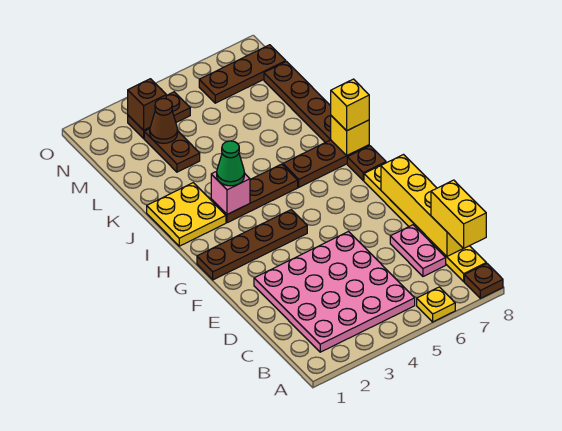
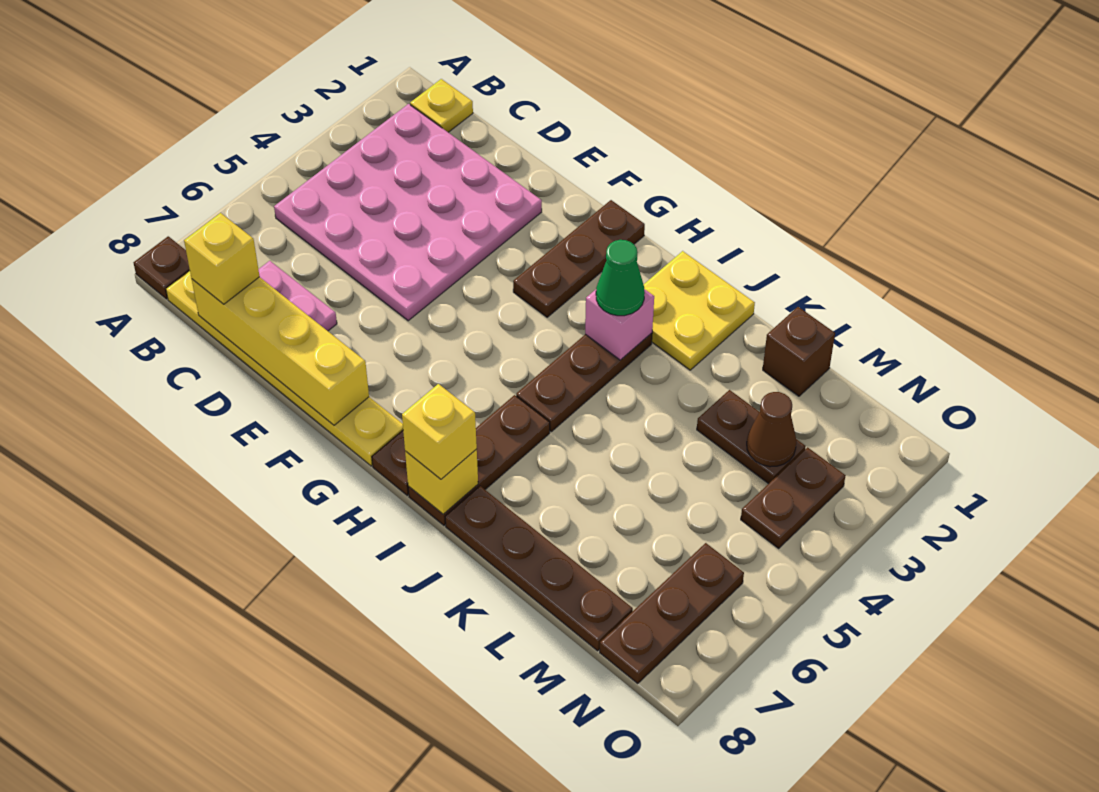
yellow plate A6 level 1 -> yellow plate B1 level 1
yellow brick B8:C8 level 3 -> yellow brick C8 level 3
brown plate G1:G4 level 1 -> brown plate G1:G3 level 1
brown brick N3 level 2 -> brown brick L1 level 1

